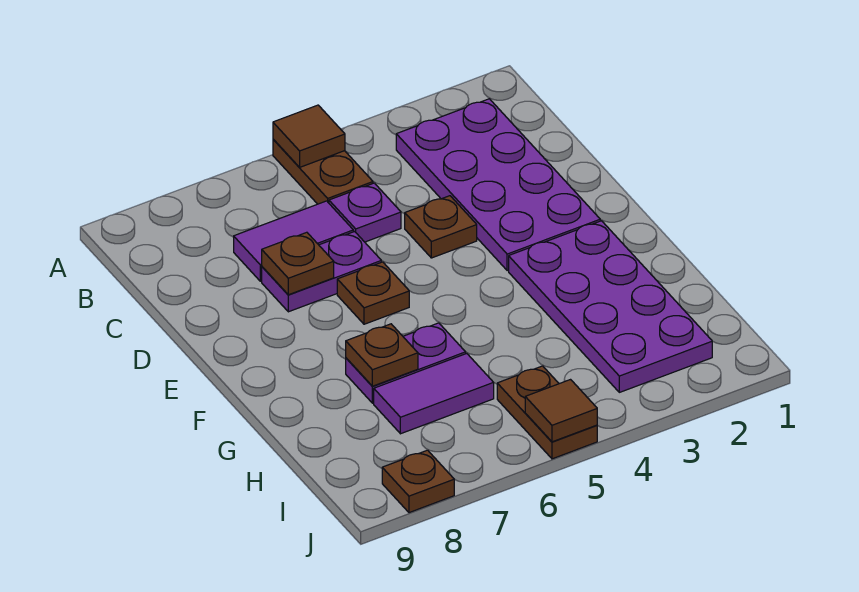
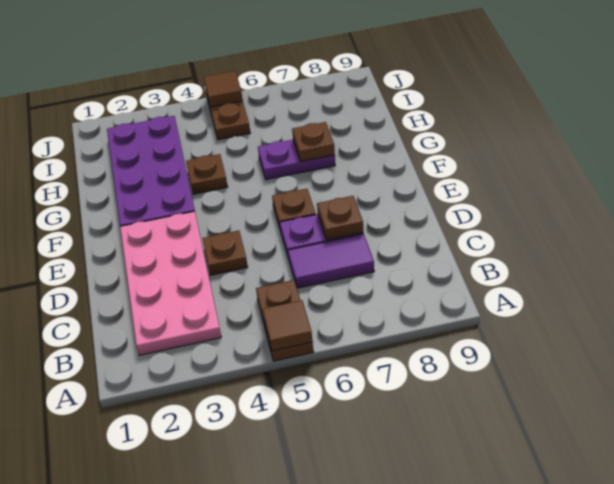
purple plate B2:E3 level 1 -> pink plate B2:E3 level 1
purple plate C5 level 1 -> none
purple tile H6:H7 level 1 -> none
brown plate J8 level 1 -> brown plate G4 level 1

